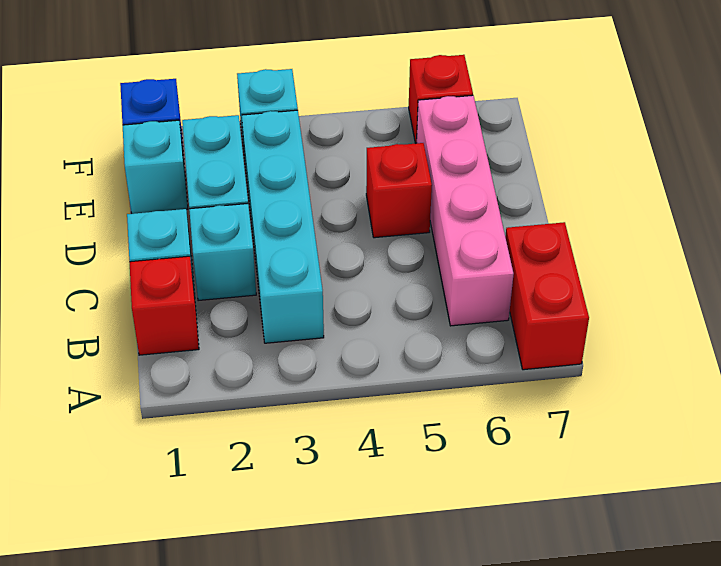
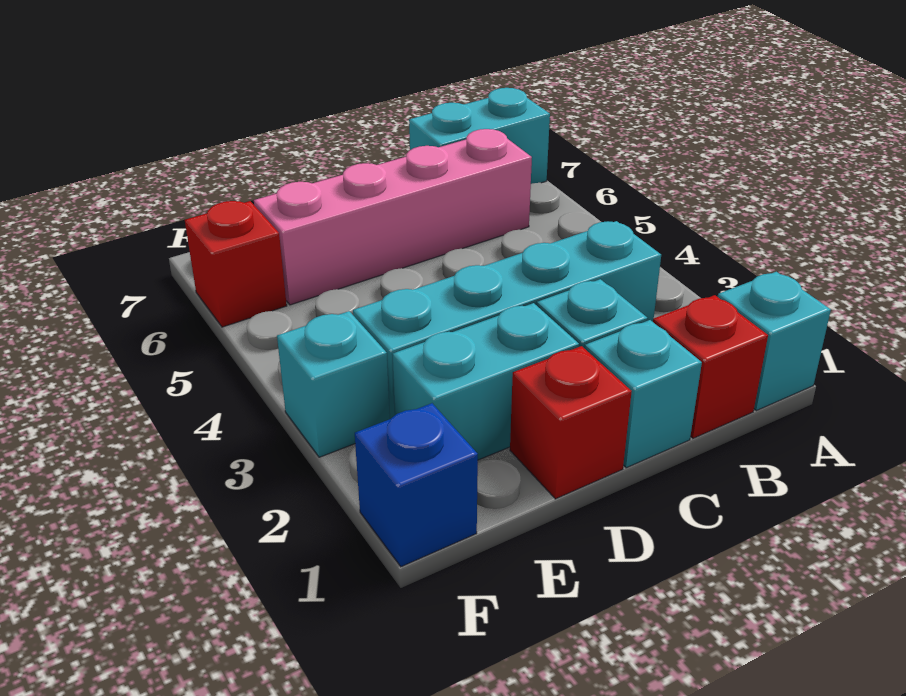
red brick A7:B7 level 1 -> cyan brick A7:B7 level 1
red brick D5 level 1 -> red brick D1 level 1
cyan brick E1 level 1 -> cyan brick A1 level 1

